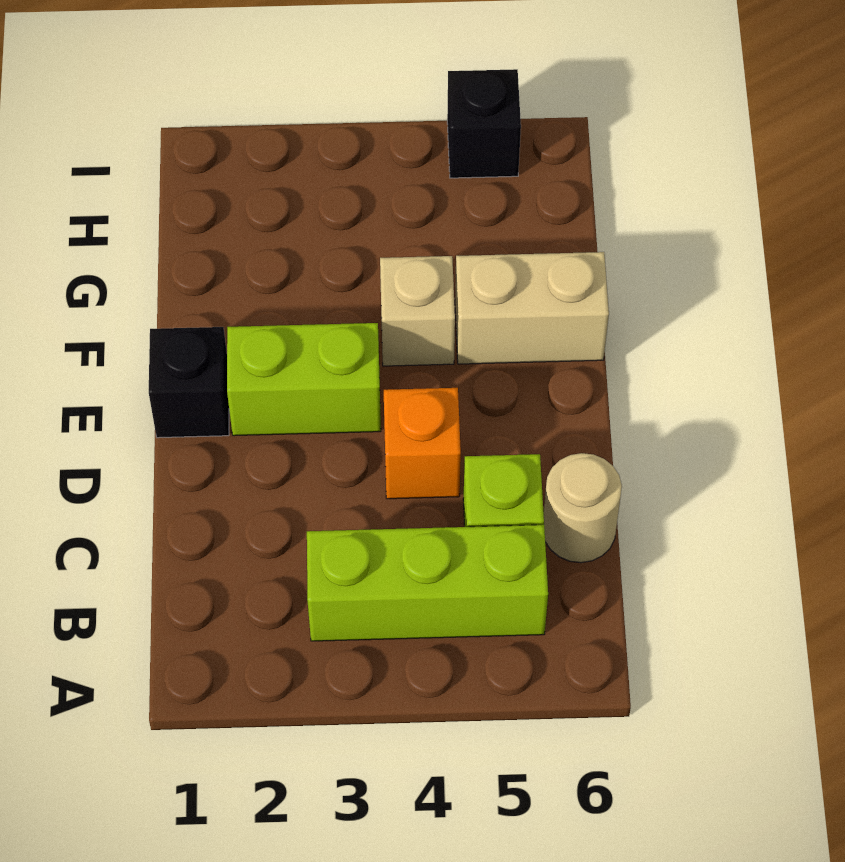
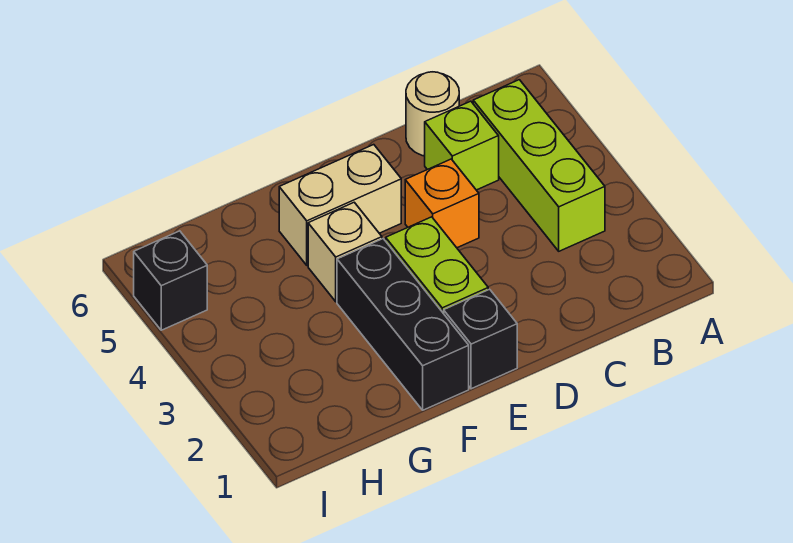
none -> black brick F1:F3 level 1
tan brick F5:F6 level 1 -> tan brick E5:F5 level 1

